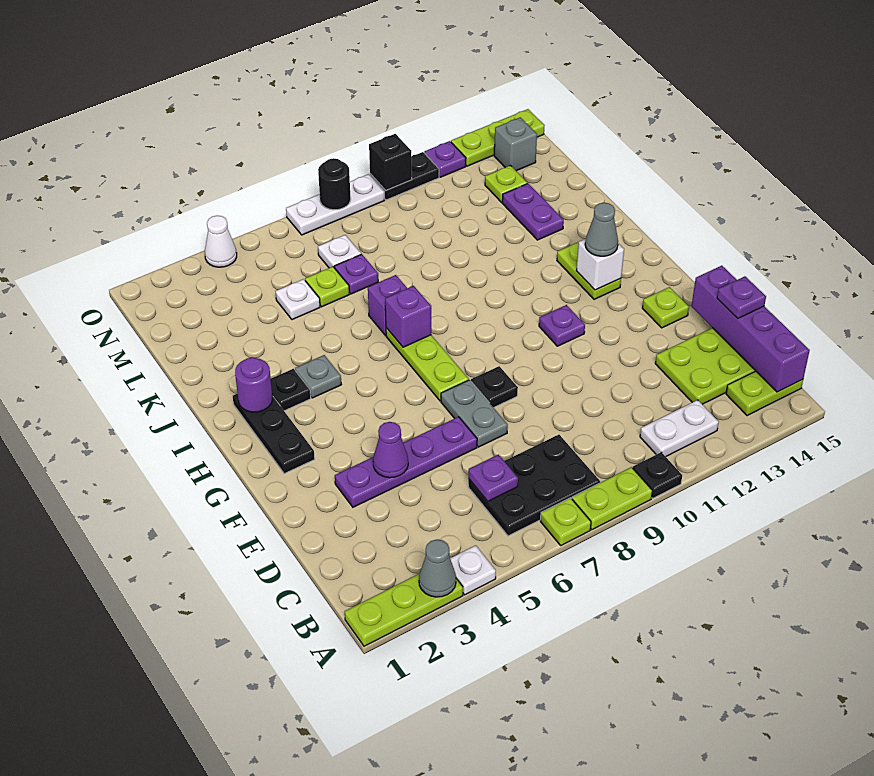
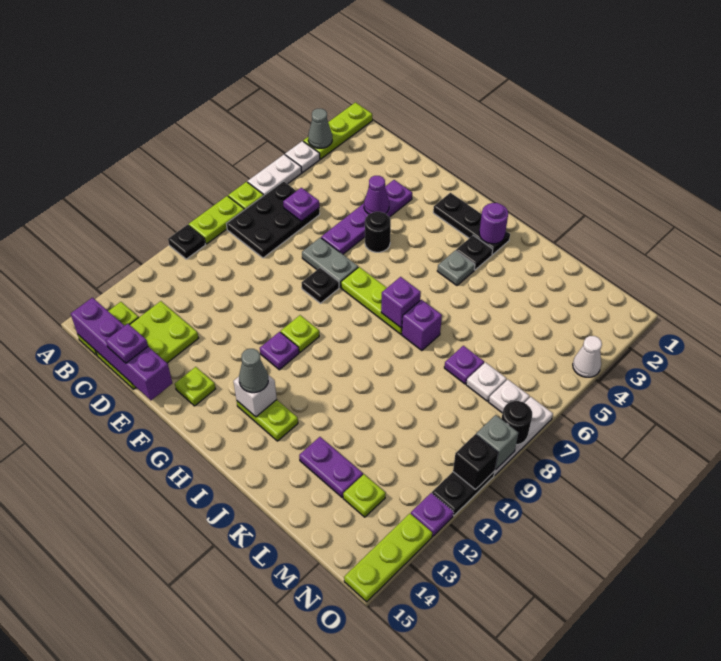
white plate B11:B12 level 1 -> white plate A5:A6 level 1
none -> black round brick F5 level 1
white plate L5 level 1 -> white plate N7 level 1
lime plate L6 level 1 -> lime plate G10 level 1
grey brick N14 level 1 -> grey brick O9 level 2

